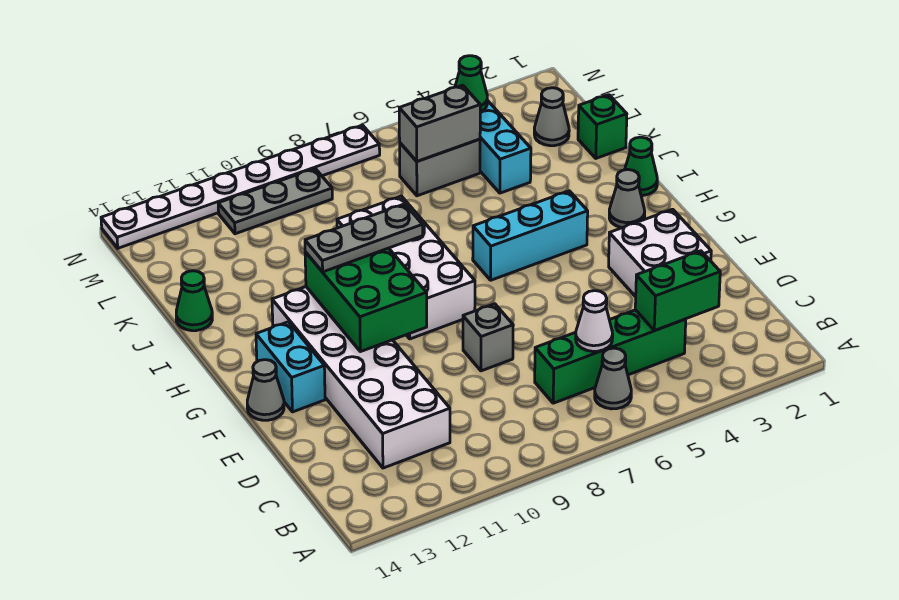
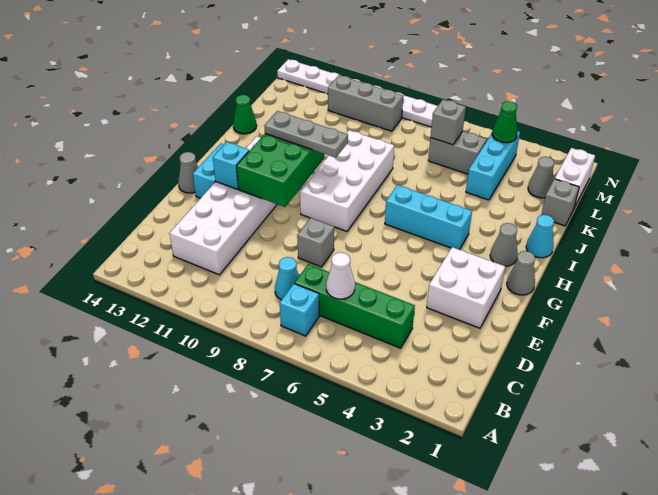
grey cone B6 level 1 -> grey cone G1 level 1
none -> cyan brick B7 level 1
green brick C3:C4 level 2 -> none
none -> cyan cone C8 level 1
none -> cyan brick F12 level 2
green cone I1 level 1 -> cyan cone I1 level 1
green brick K1 level 1 -> grey brick K1 level 1
none -> white brick L1:M1 level 1
grey brick L5:L6 level 2 -> grey brick L6 level 2
grey plate M9:M11 level 1 -> grey brick M9:M11 level 1

